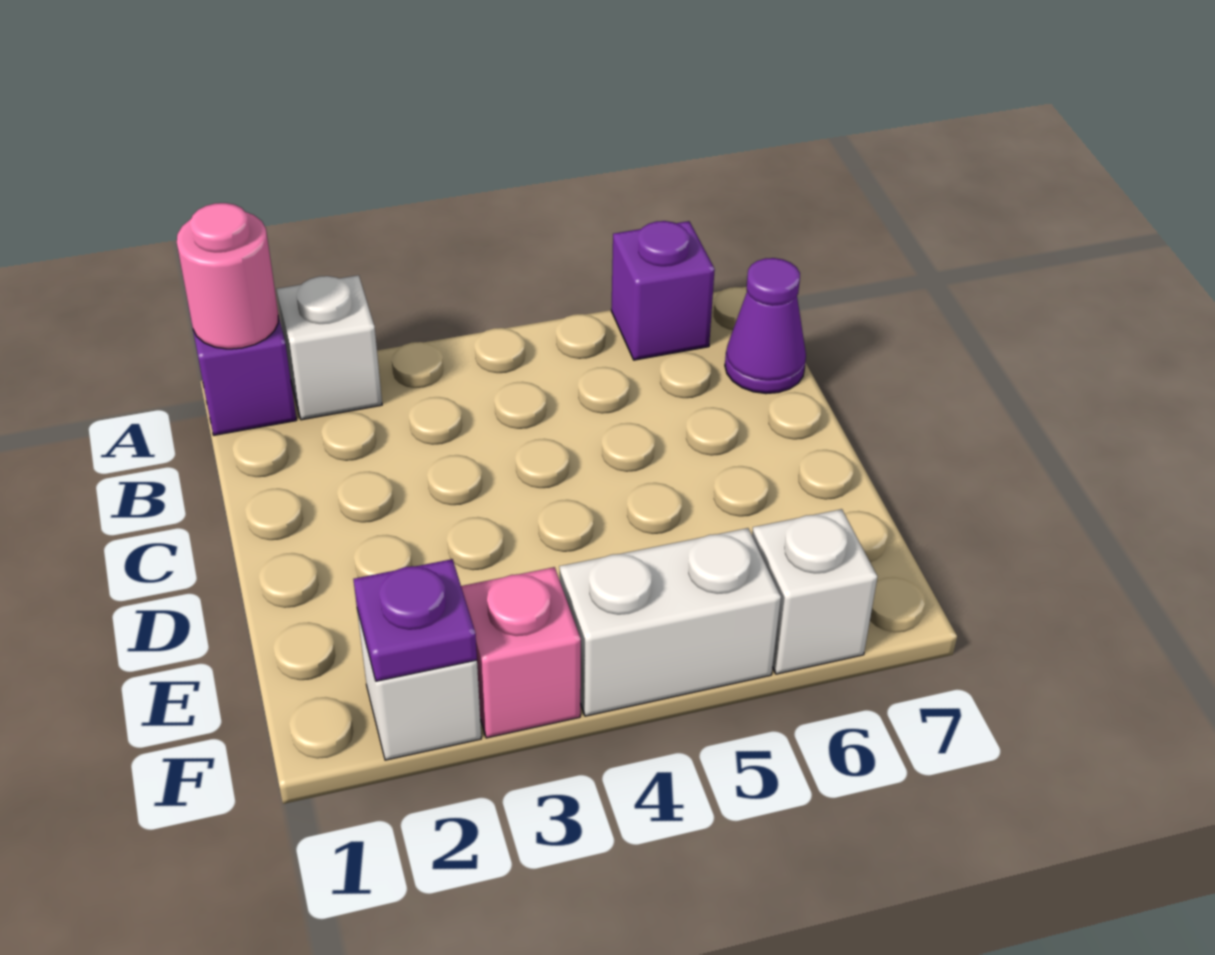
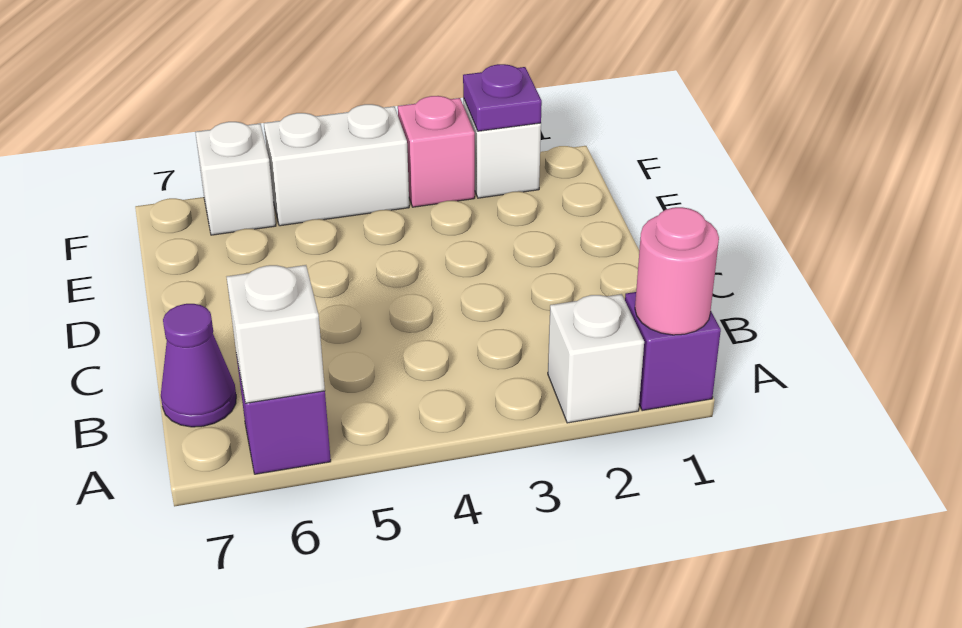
none -> white brick A6 level 2

